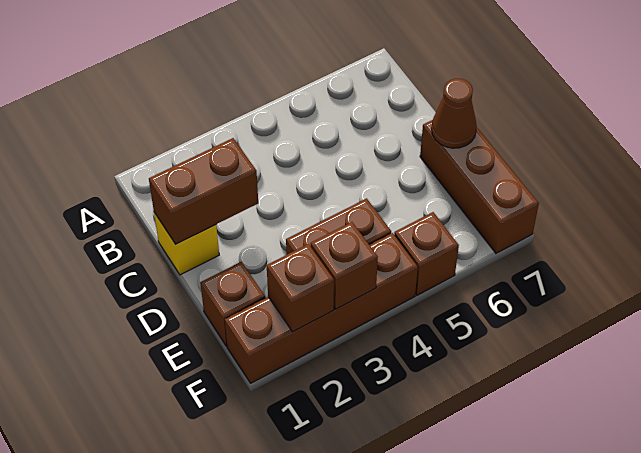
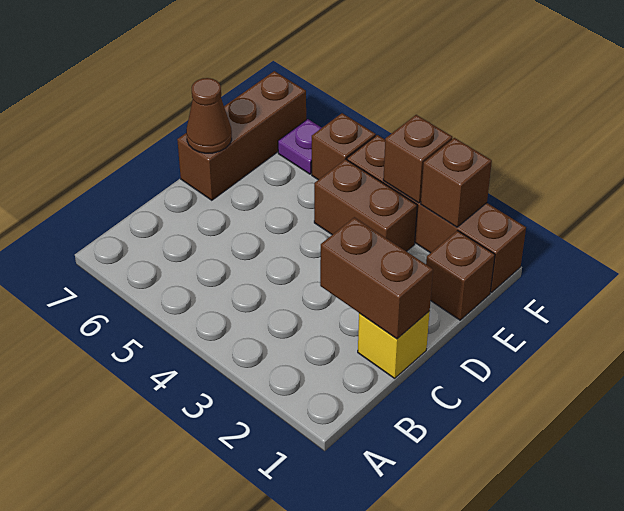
none -> purple plate F6 level 1

